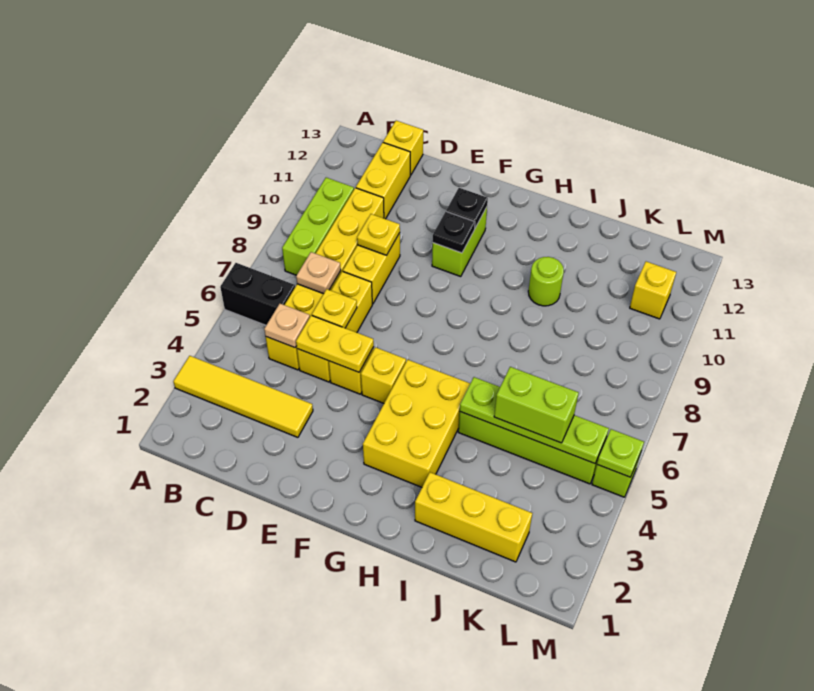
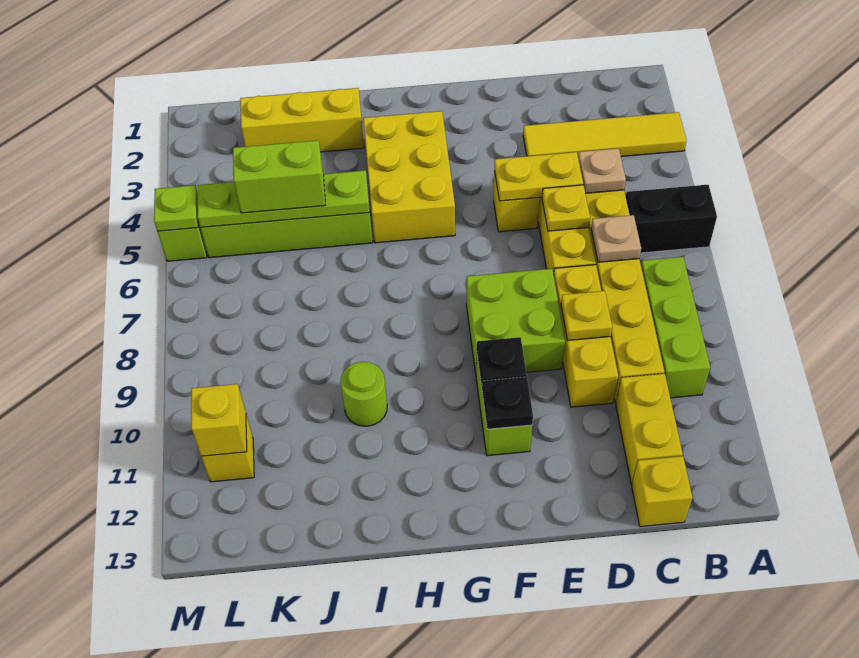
yellow brick D8:D9 level 1 -> yellow brick D8:D10 level 1
none -> lime brick E8:F9 level 1
yellow brick F5 level 1 -> yellow brick L11 level 2

